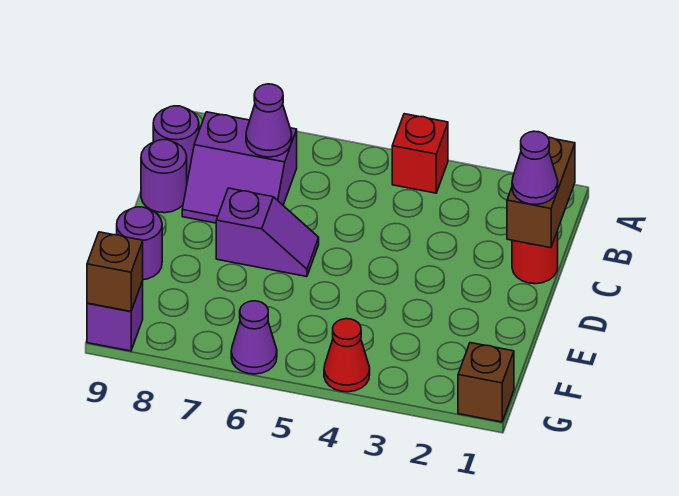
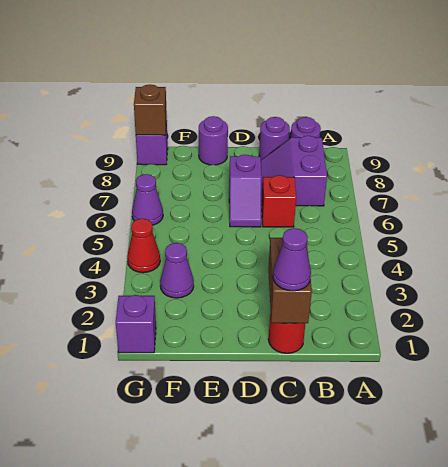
red brick A4 level 1 -> red brick C6 level 1
brown brick B1:C1 level 2 -> brown brick C1:C2 level 2
purple cone B7 level 2 -> purple cone F3 level 1
brown brick G1 level 1 -> purple brick G1 level 1

